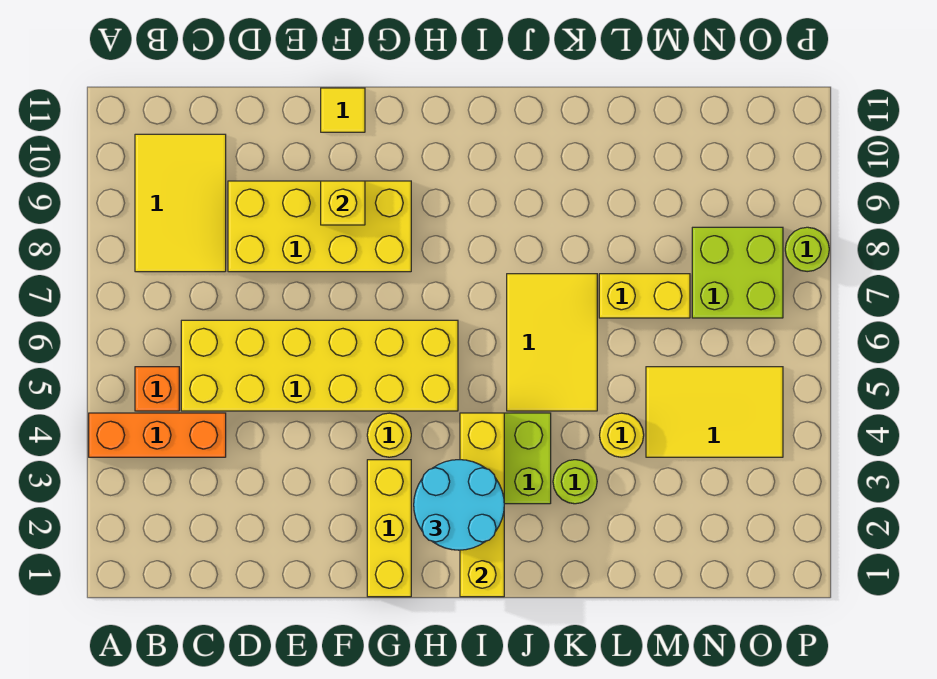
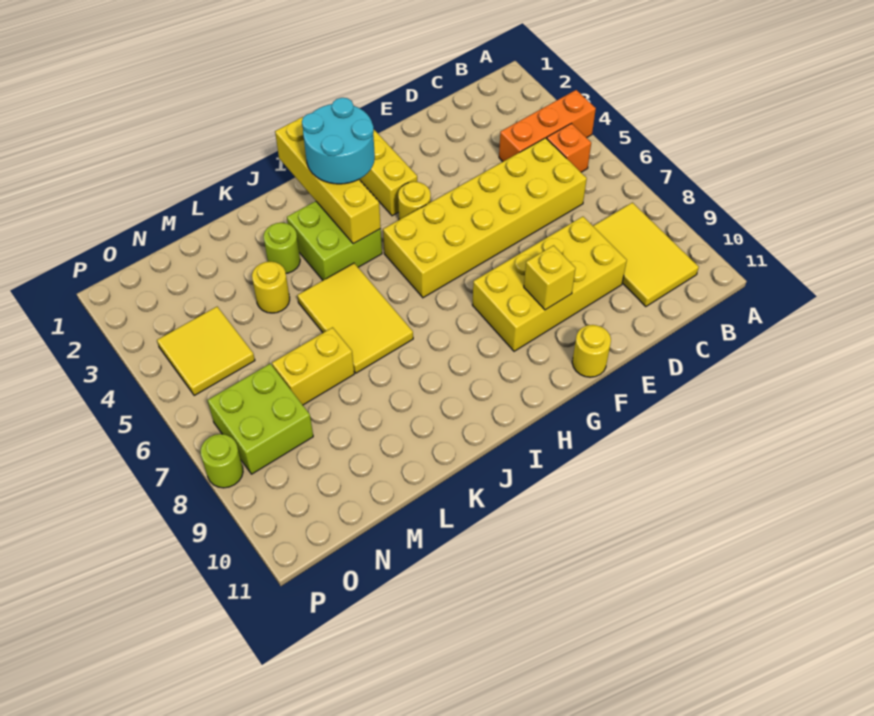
yellow tile F11 level 1 -> yellow round brick F11 level 1
yellow tile M4:O5 level 1 -> yellow tile N4:O5 level 1

